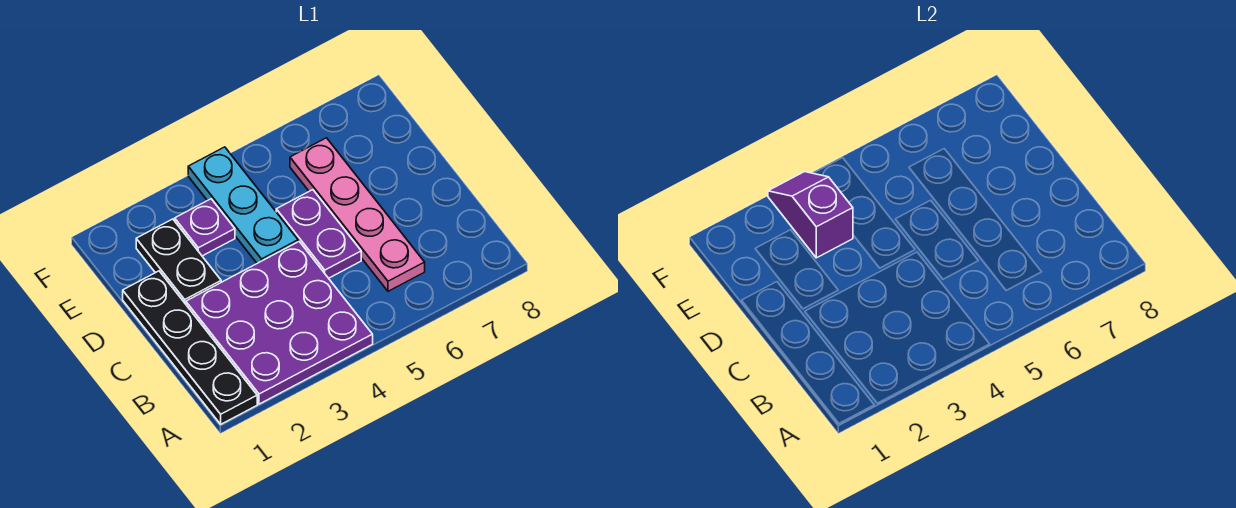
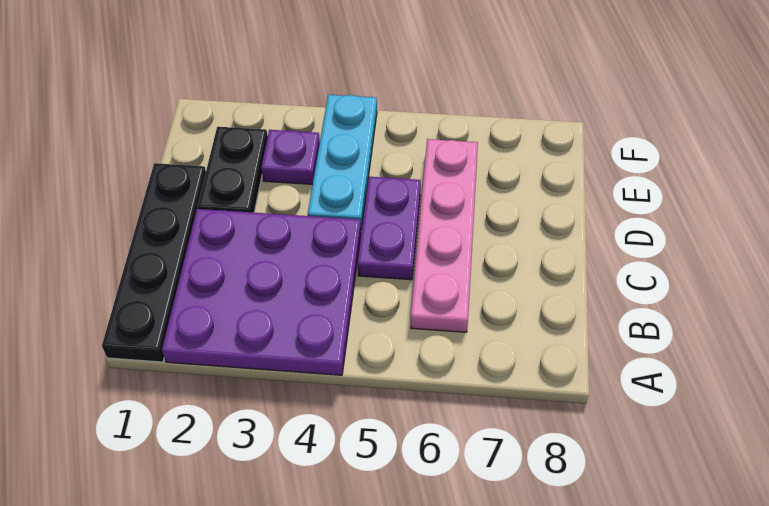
purple slope E3:F3 level 2 top E -> none

